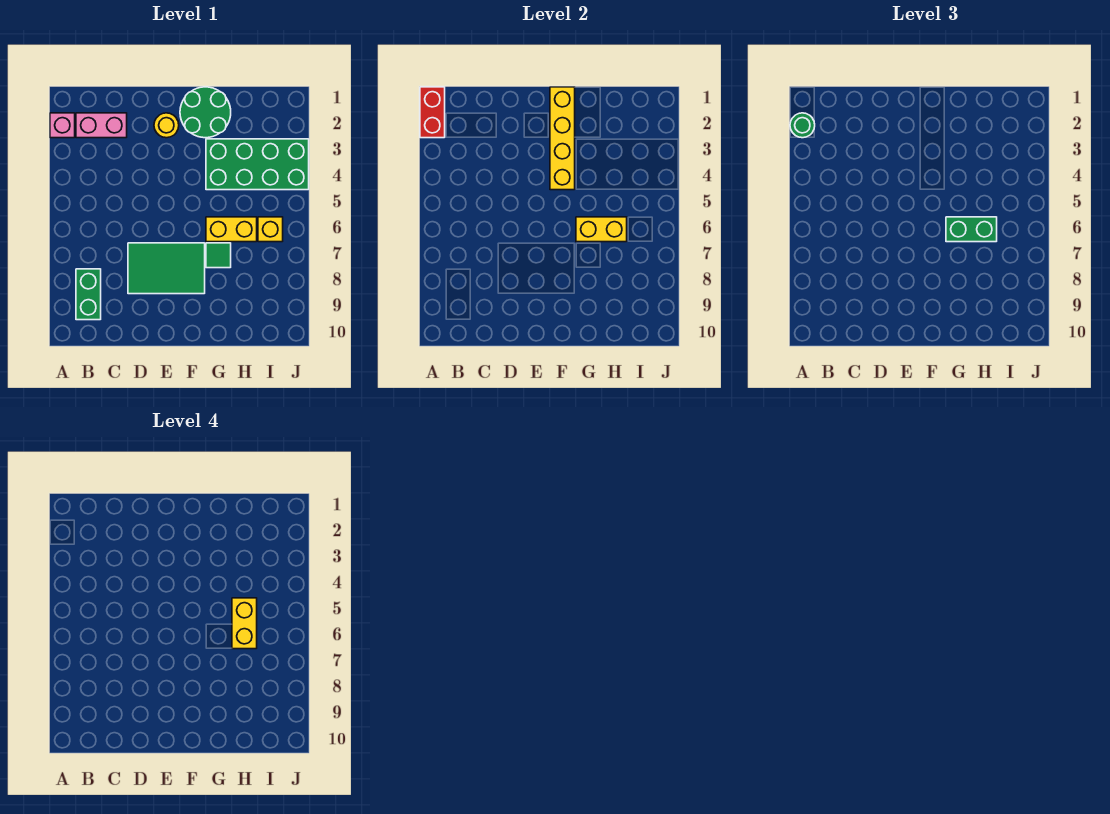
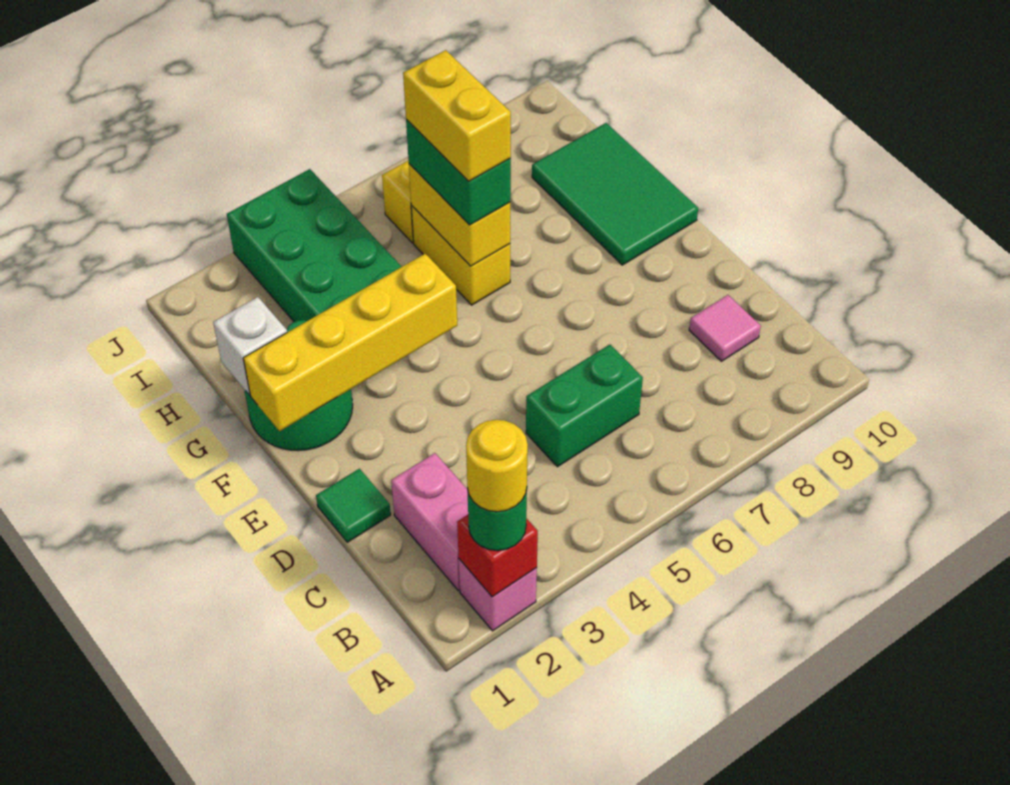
red brick A1:A2 level 2 -> red brick A2 level 2
green brick B8:B9 level 1 -> green brick C5:C6 level 1
none -> pink tile C9 level 1
green tile D7:F8 level 1 -> green tile F9:H10 level 1
yellow round brick E2 level 1 -> yellow round brick A2 level 4
none -> white brick G1 level 2
green tile G7 level 1 -> green tile D1 level 1
yellow brick H5:H6 level 4 -> yellow brick G6:H6 level 4

